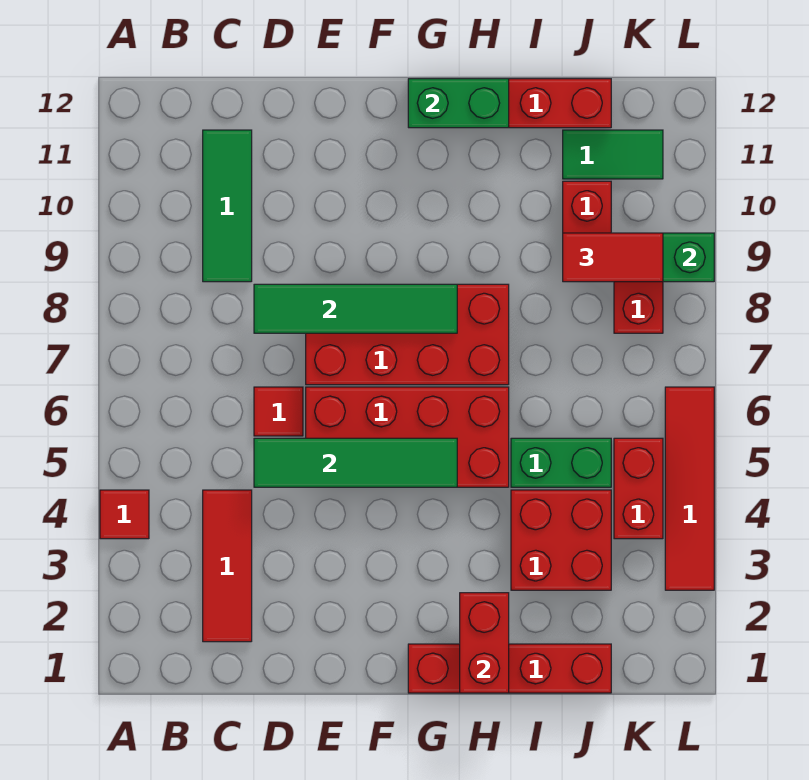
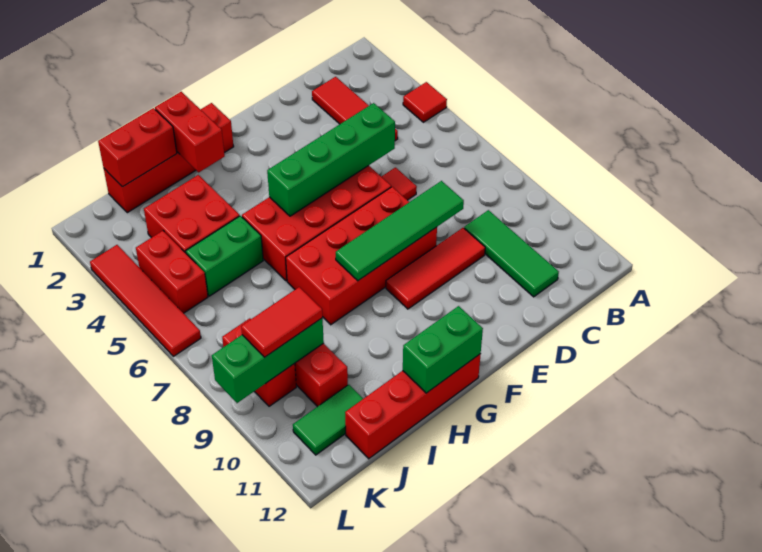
green tile D5:G5 level 2 -> green brick D5:G5 level 2
none -> red tile D9:F9 level 1
none -> red brick I1:J1 level 2

